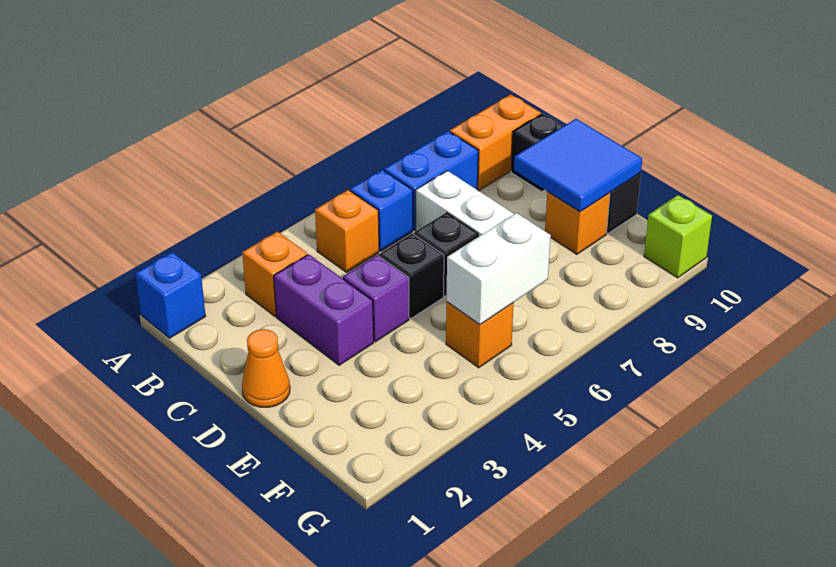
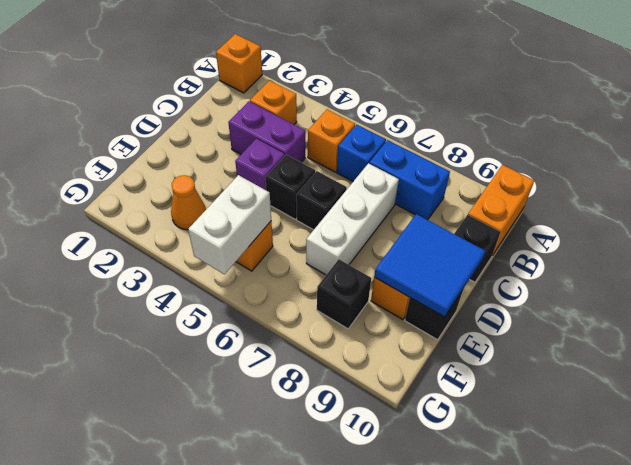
blue brick A1 level 1 -> orange brick A1 level 1
orange brick B9:B10 level 1 -> orange brick A10:B10 level 1
purple brick C3:D3 level 1 -> purple brick C3:C4 level 1
orange cone D1 level 1 -> orange cone F3 level 1
white brick F5:F6 level 2 -> white brick F5:G5 level 2
none -> black brick F8 level 1
lime brick G10 level 1 -> none

